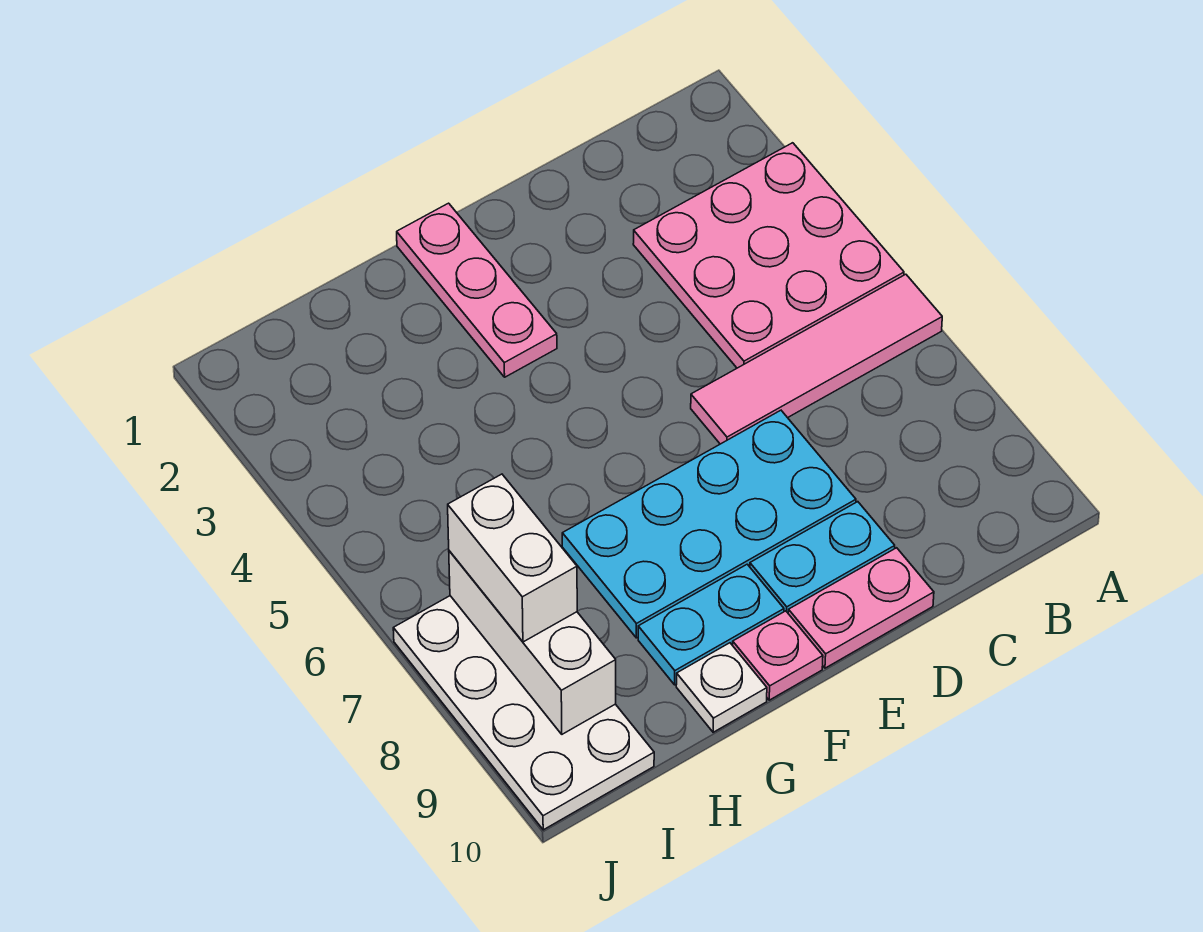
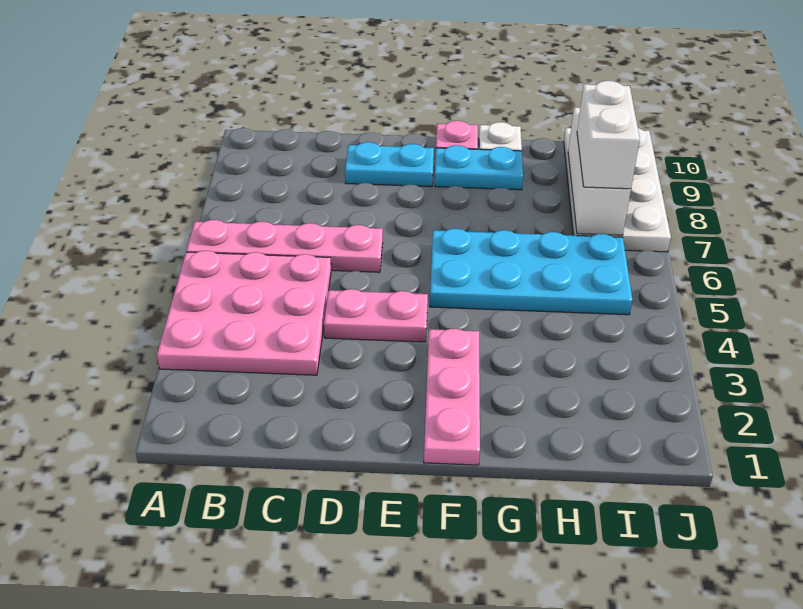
pink tile A6:D6 level 1 -> pink plate A6:D6 level 1
cyan plate D7:G8 level 1 -> cyan plate F5:I6 level 1
pink plate D10:E10 level 1 -> pink plate D4:E4 level 1

